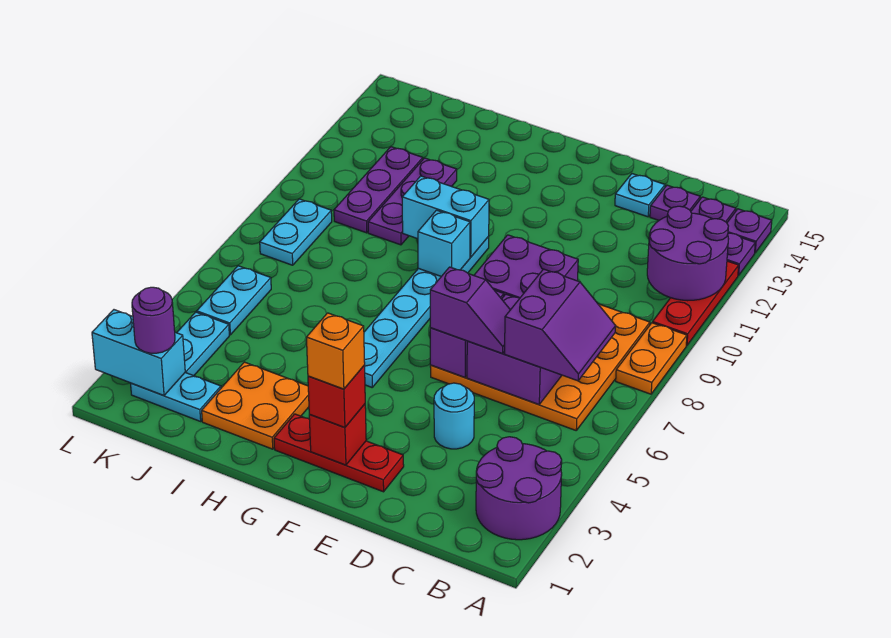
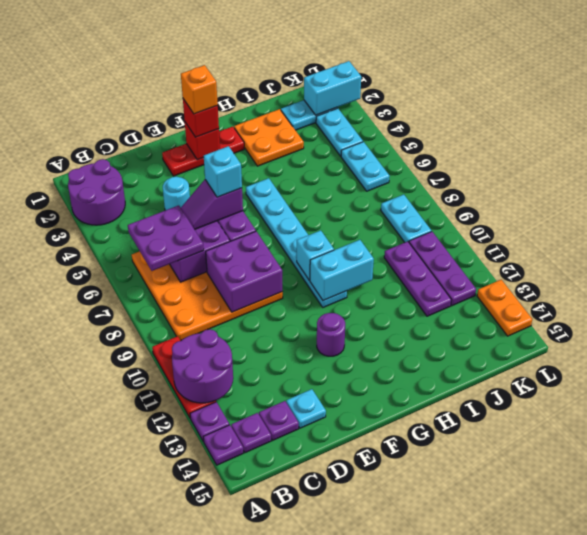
orange plate A8:A9 level 1 -> orange plate L13:L14 level 1
purple slope B6:C7 level 3 top C -> purple plate B6:C7 level 3
none -> cyan brick E6 level 4
purple plate I10:I12 level 1 -> purple plate K10:K12 level 1
purple round brick K2 level 3 -> purple round brick F12 level 1

